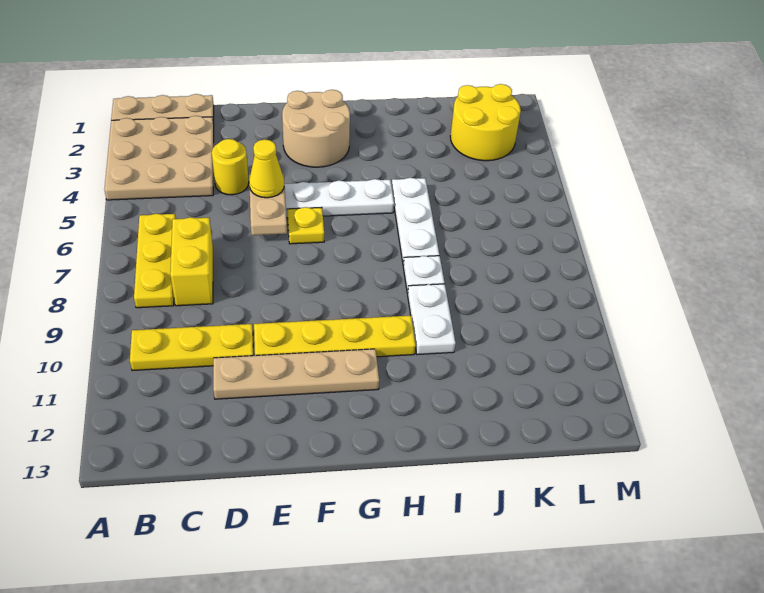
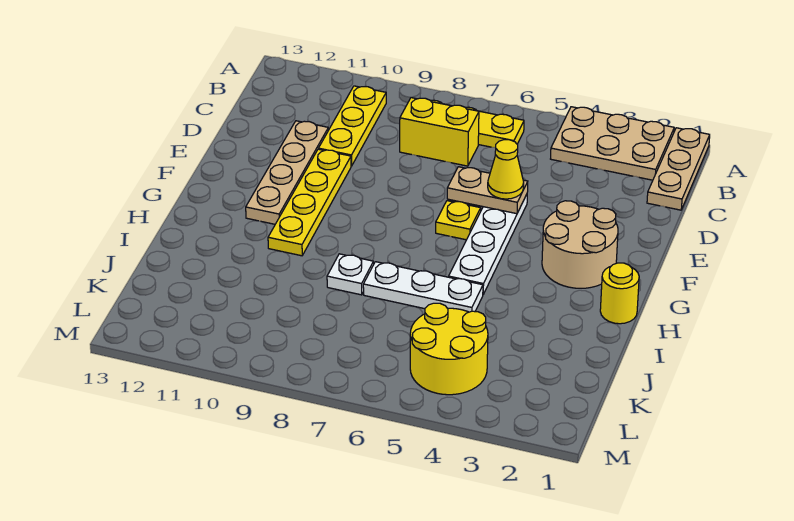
tan plate A2:C4 level 1 -> tan plate A2:B4 level 1
yellow round brick D4 level 1 -> yellow round brick H1 level 1
white plate I9:I10 level 1 -> none
yellow round brick K2:L3 level 1 -> yellow round brick K4:L5 level 1

